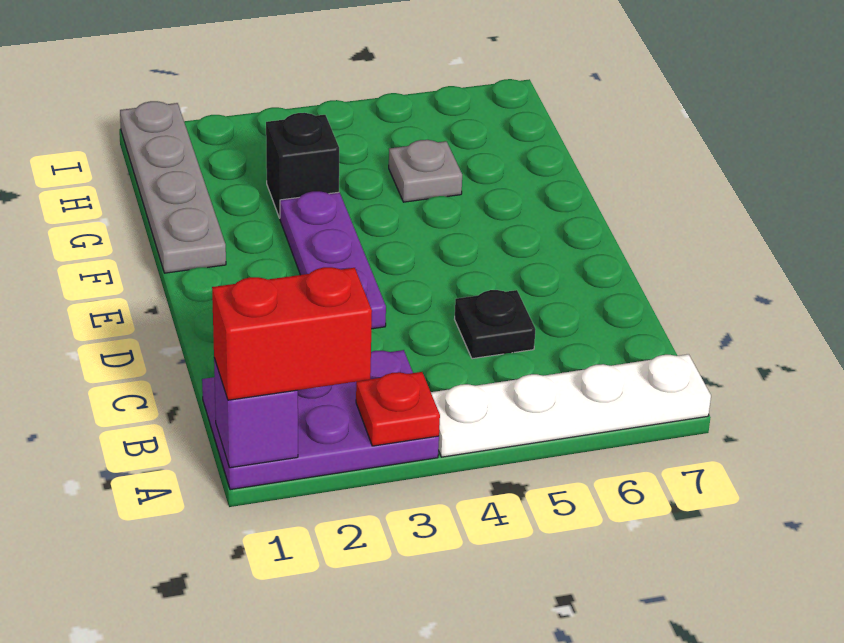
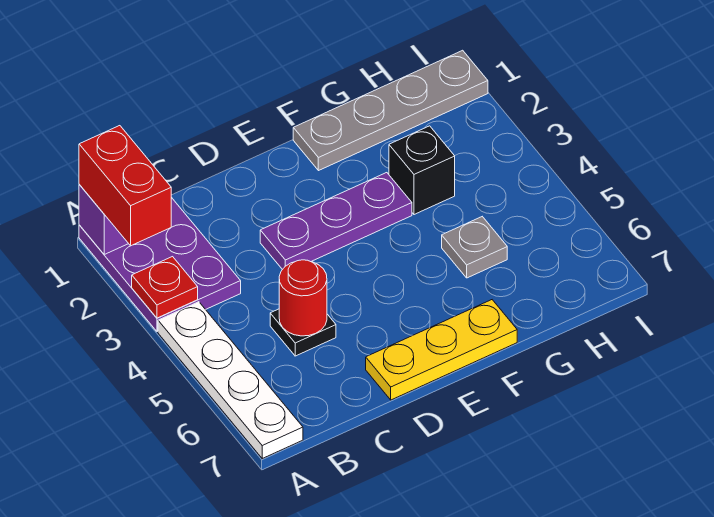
none -> red round brick C5 level 2
none -> yellow plate D7:F7 level 1

